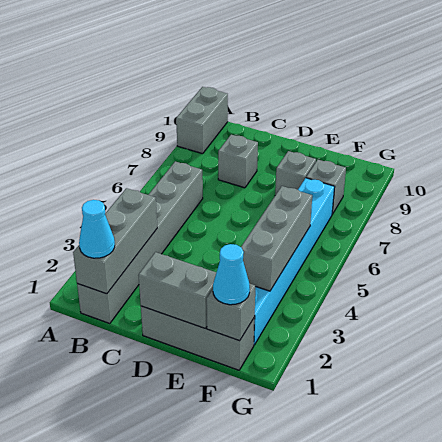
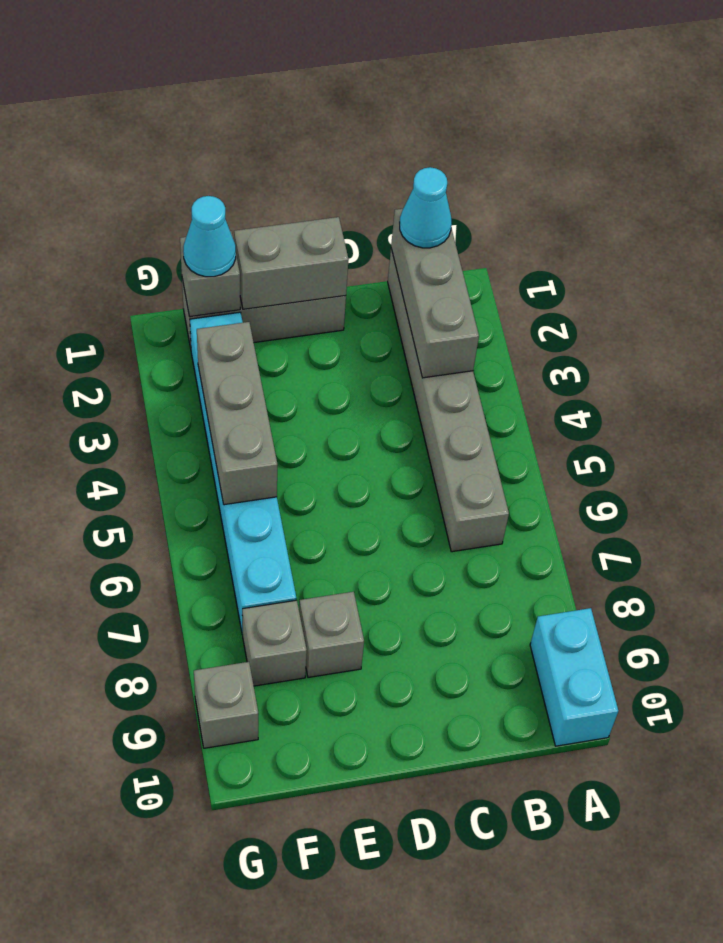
grey brick A9:A10 level 1 -> cyan brick A9:A10 level 1
grey brick C8 level 1 -> grey brick G9 level 1

